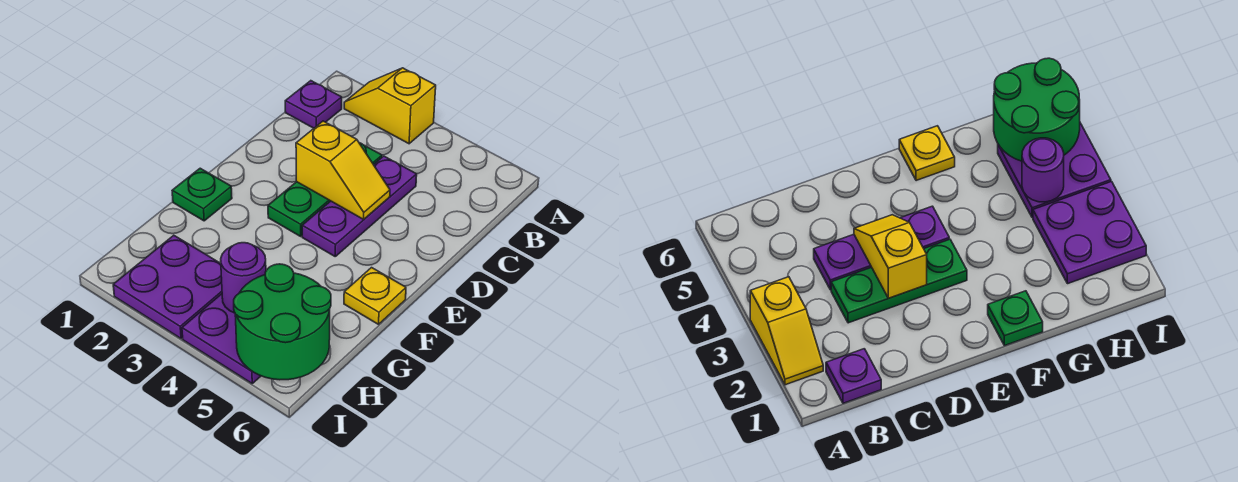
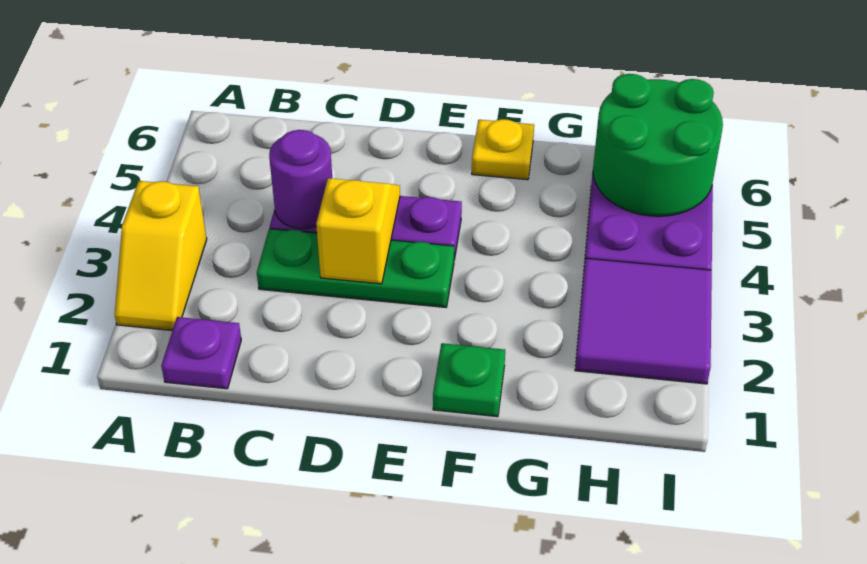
purple plate H2:I3 level 1 -> purple tile H2:I3 level 1
purple round brick H4 level 2 -> purple round brick C4 level 2

